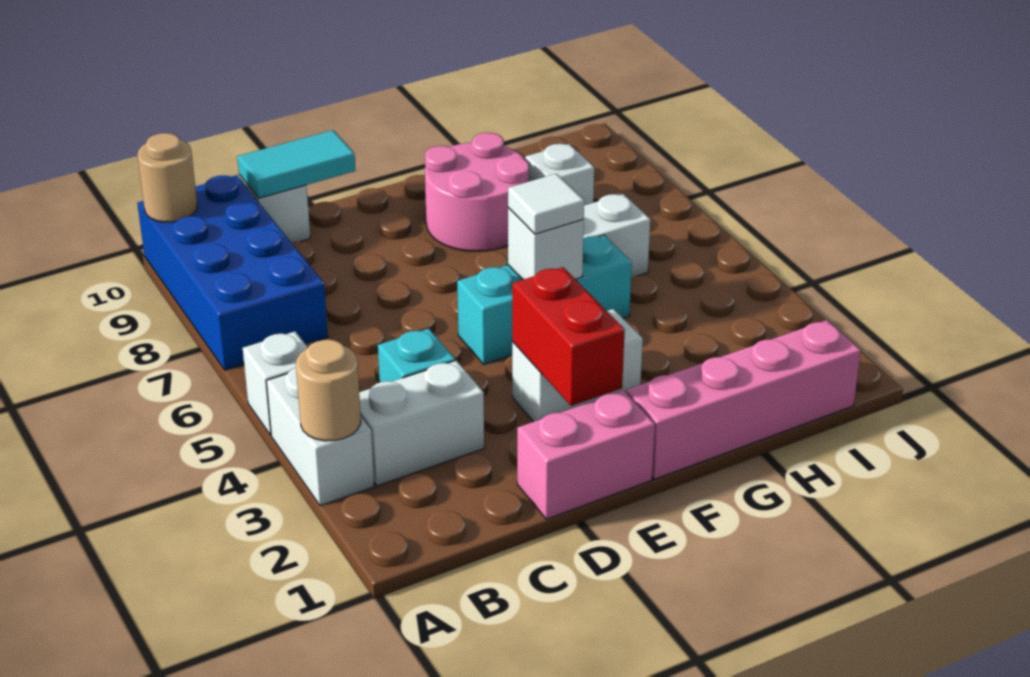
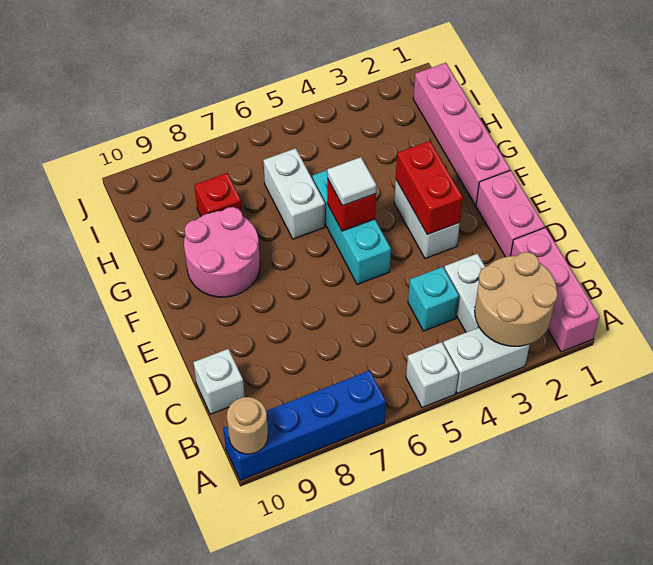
none -> pink brick A1:C1 level 1
tan round brick A3 level 2 -> tan round brick A2:B3 level 2
blue brick A7:B10 level 1 -> blue brick A7:A10 level 1
cyan tile C10:D10 level 2 -> none
red brick E2:E3 level 2 -> red brick E3:F3 level 2
white brick F5 level 2 -> red brick F5 level 2
white brick H8 level 1 -> red brick H8 level 1

